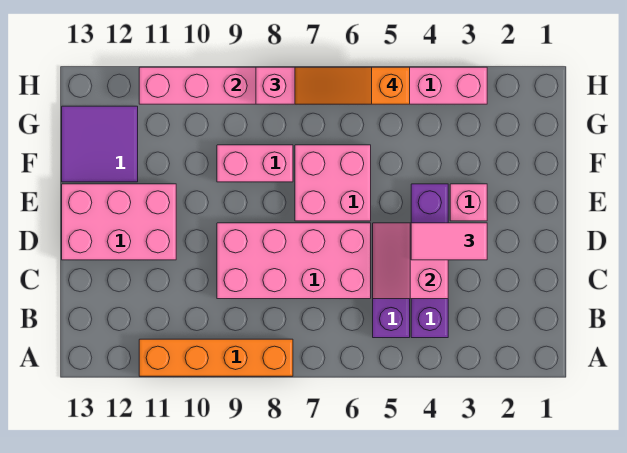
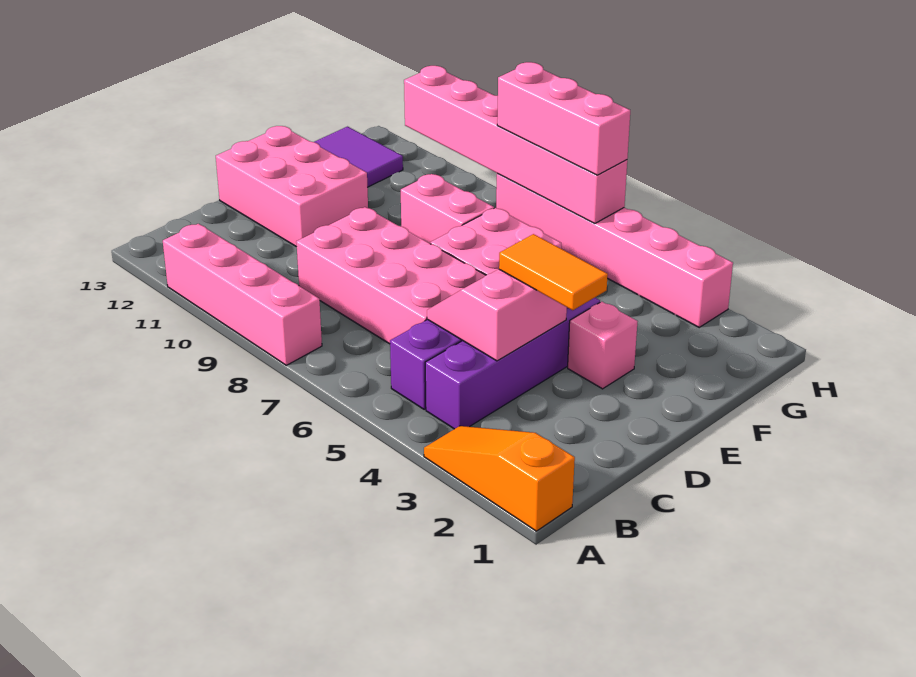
orange brick A8:A11 level 1 -> pink brick A8:A11 level 1
pink tile D3:D4 level 3 -> orange tile D3:D4 level 3
orange slope H5:H7 level 4 top 5 -> orange slope A1:A3 level 1 top 1

